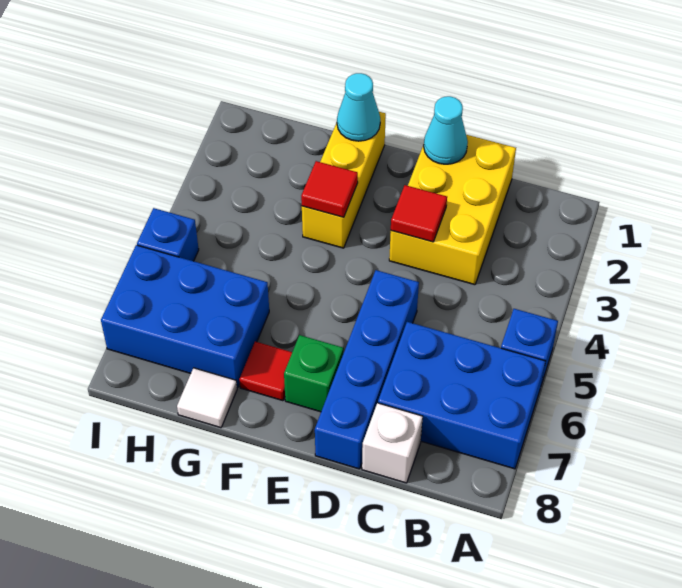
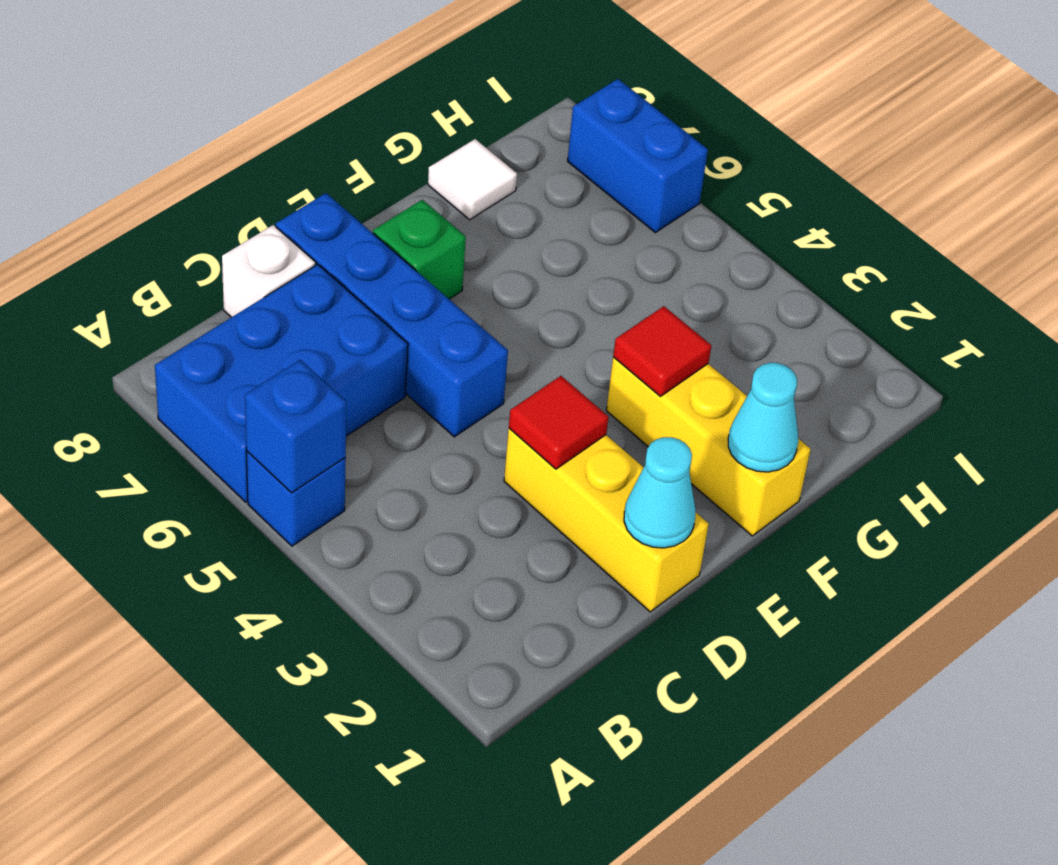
yellow brick C1:D3 level 1 -> yellow brick D1:D3 level 1
red tile F7 level 1 -> none
blue brick G6:I7 level 1 -> blue brick I6:I7 level 1
blue brick I5 level 1 -> blue brick A5 level 2

